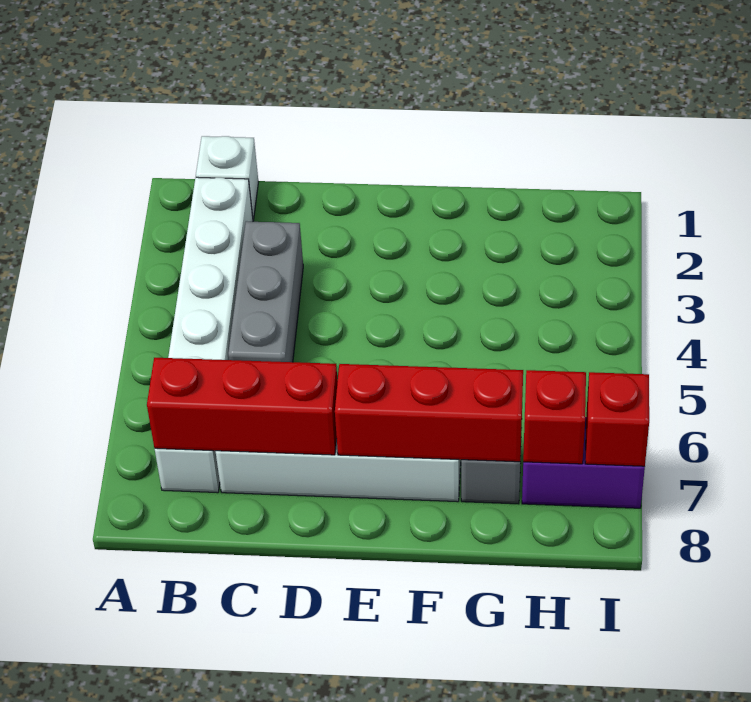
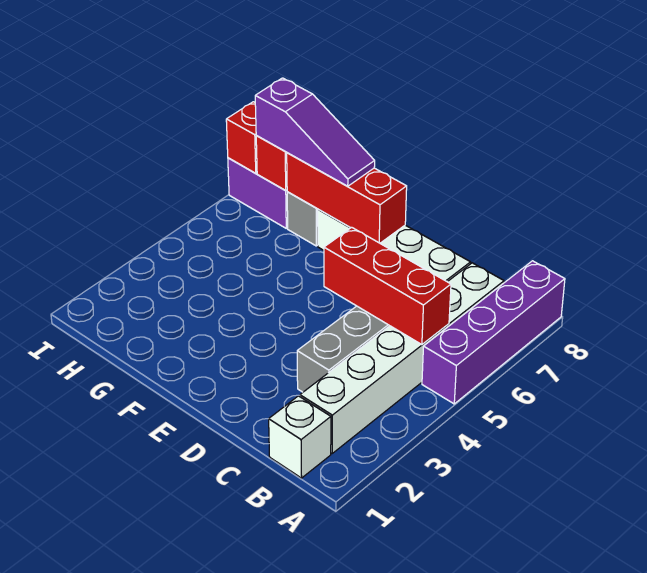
none -> purple brick A5:A8 level 1
red brick B7:D7 level 2 -> red brick B5:D5 level 2
none -> purple slope F7:H7 level 3 top H

